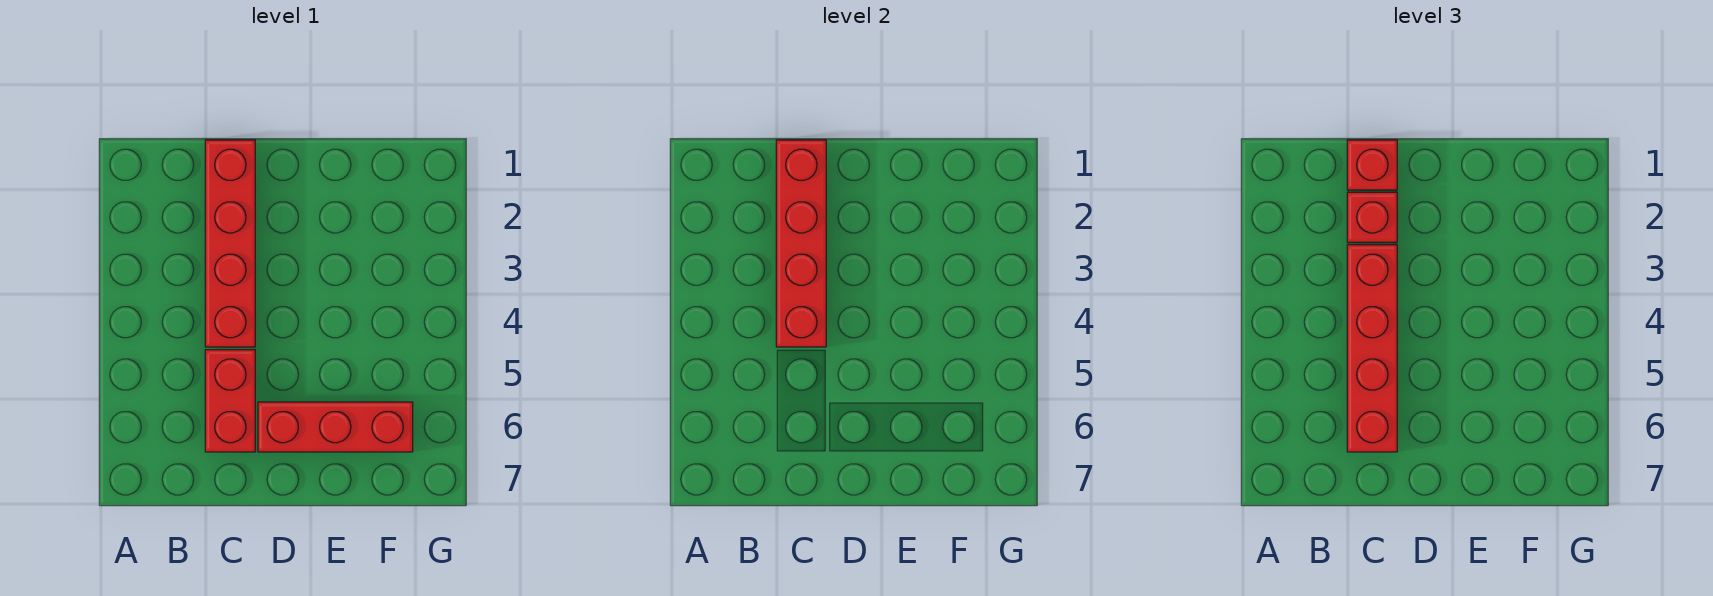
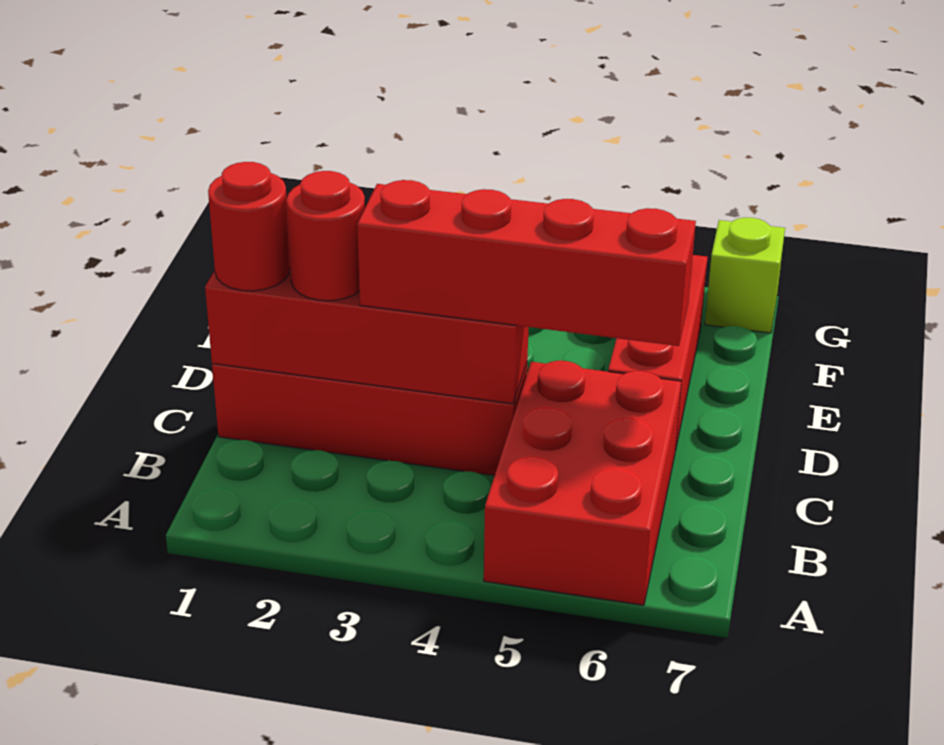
red brick C1 level 3 -> red round brick C1 level 3
red brick C2 level 3 -> red round brick C2 level 3
red brick C5:C6 level 1 -> red brick A5:C6 level 1
none -> lime brick G7 level 1

